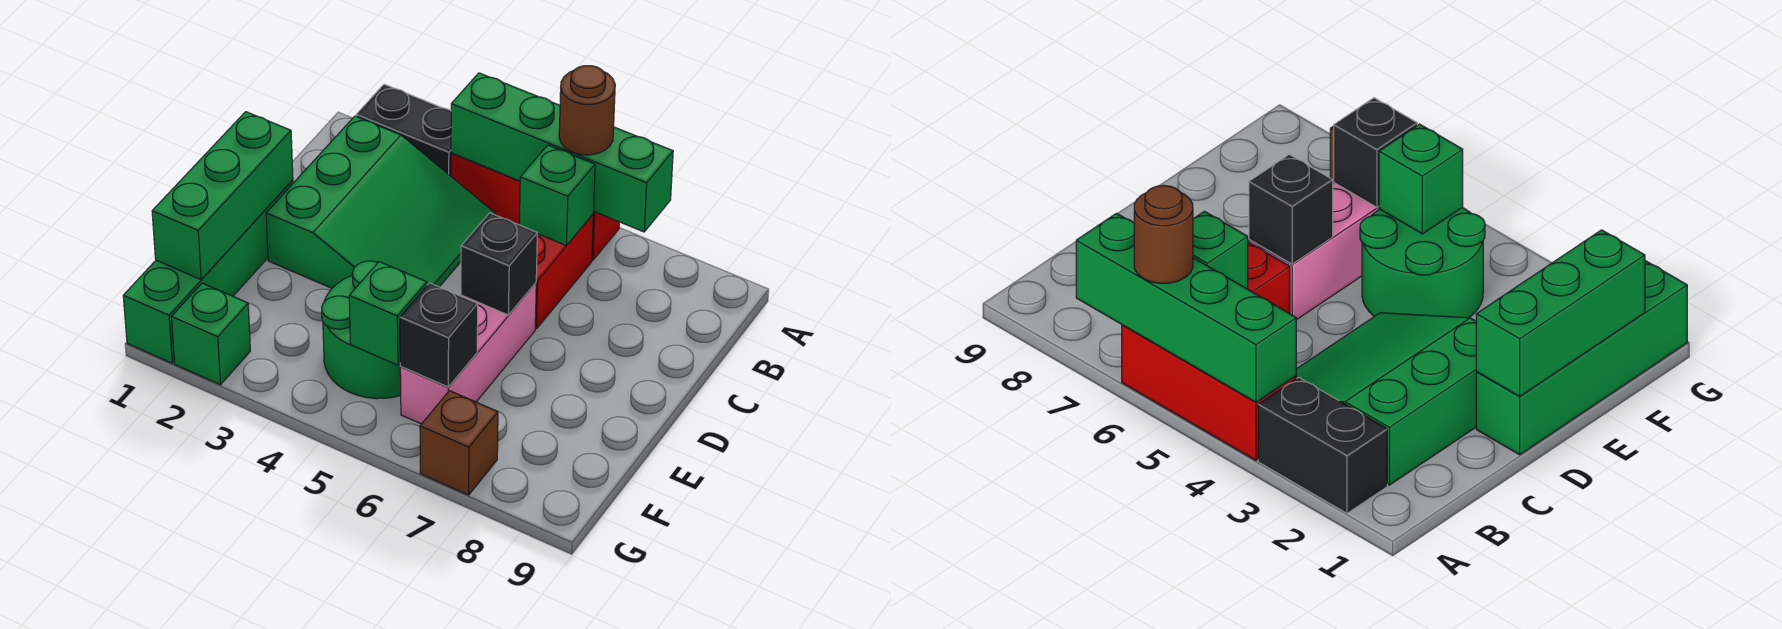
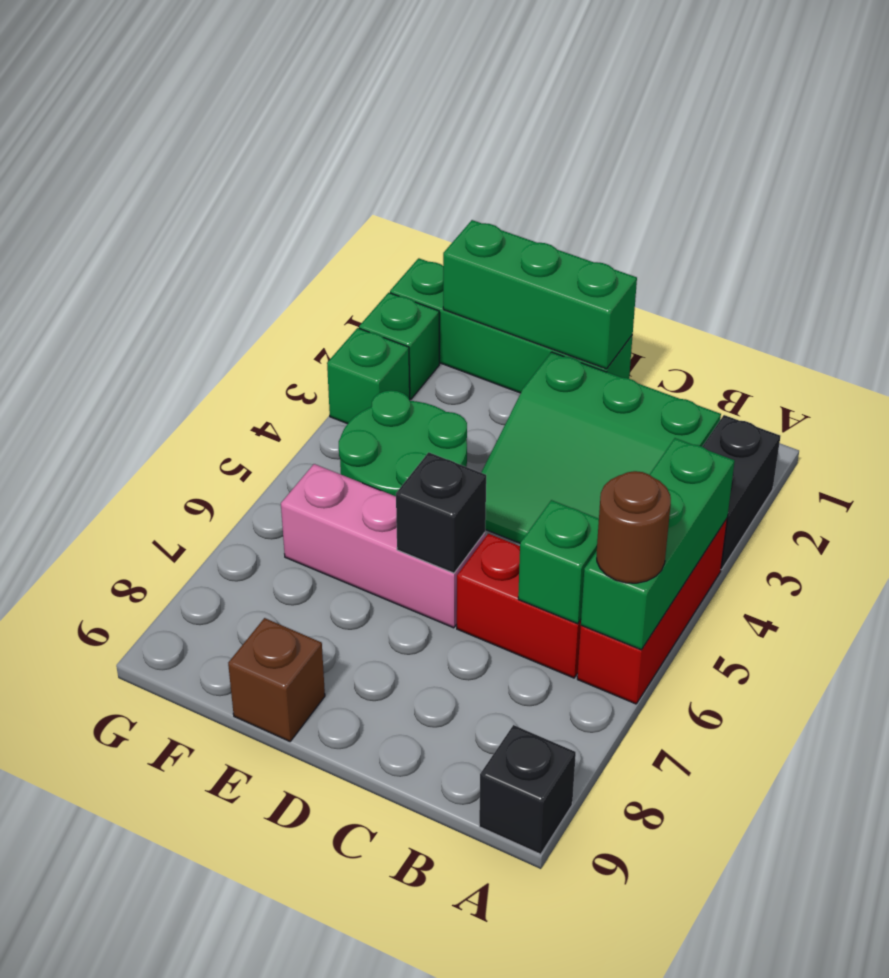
green brick A4:A7 level 2 -> green brick A4:A6 level 2
green brick F5 level 2 -> green brick G3 level 1
black brick F6 level 2 -> black brick A9 level 1
brown brick G7 level 1 -> brown brick E9 level 1

